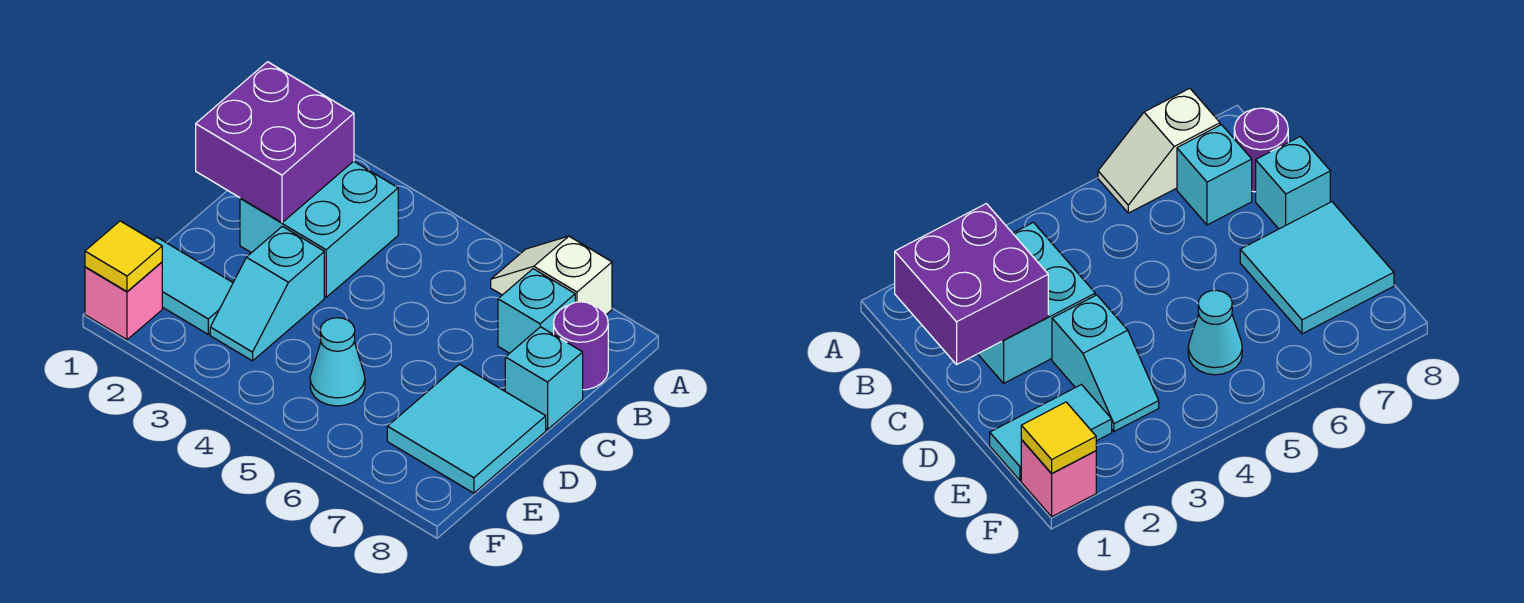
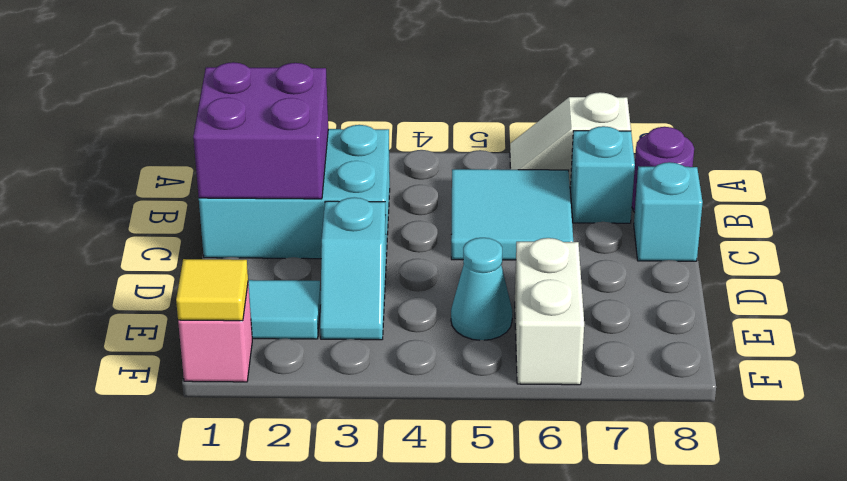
cyan brick B2:C3 level 1 -> cyan brick B1:C3 level 1
cyan tile D7:E8 level 1 -> cyan tile B5:C6 level 1
none -> white brick E6:F6 level 1

